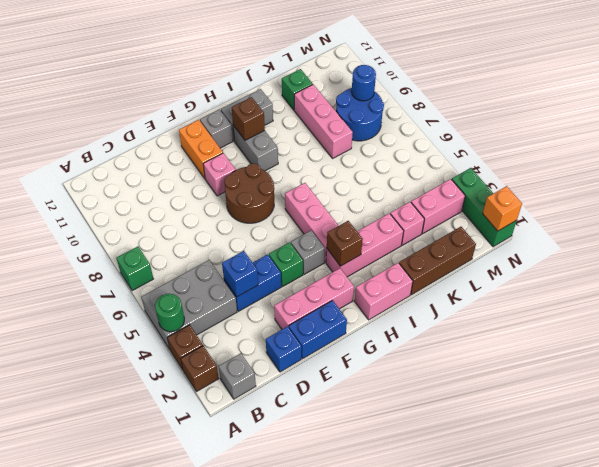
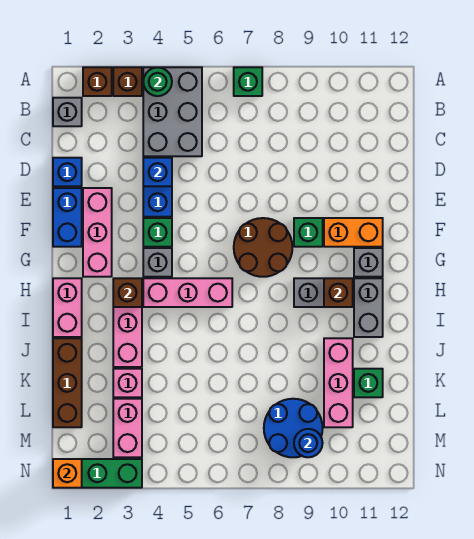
pink brick F9 level 1 -> green brick F9 level 1
pink brick K8:K10 level 1 -> pink brick J10:L10 level 1

